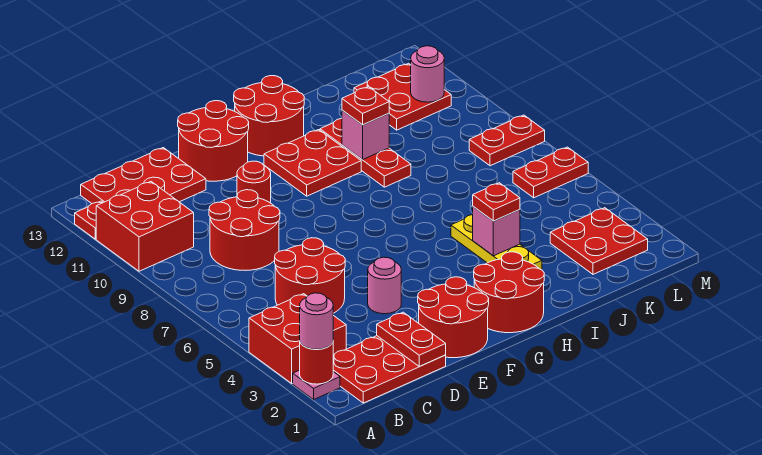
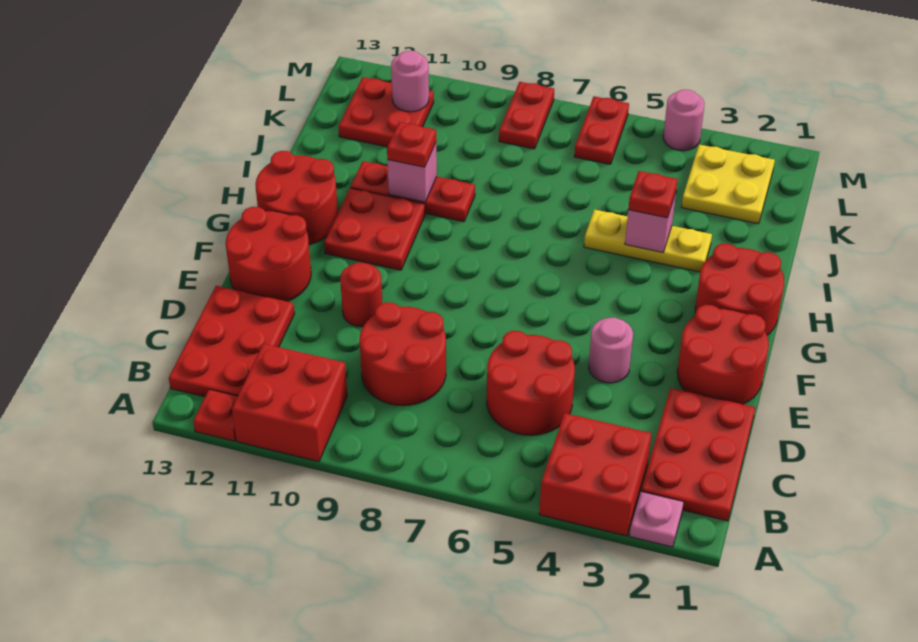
red round brick A2 level 2 -> none
pink round brick A2 level 3 -> pink round brick M4 level 1
red plate D1:D2 level 2 -> none
red plate K2:L3 level 1 -> yellow plate K2:L3 level 1

